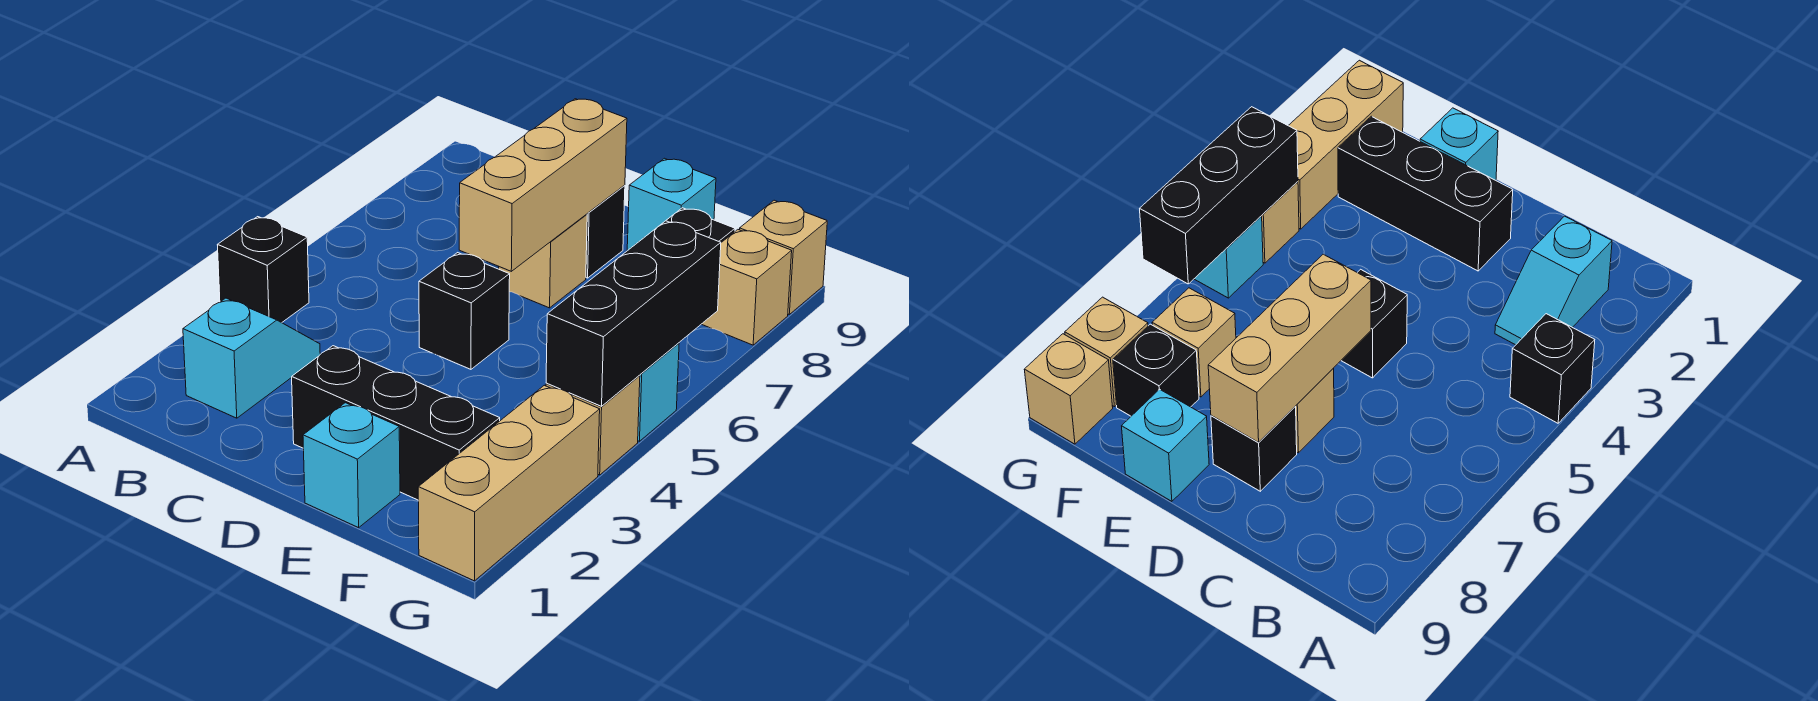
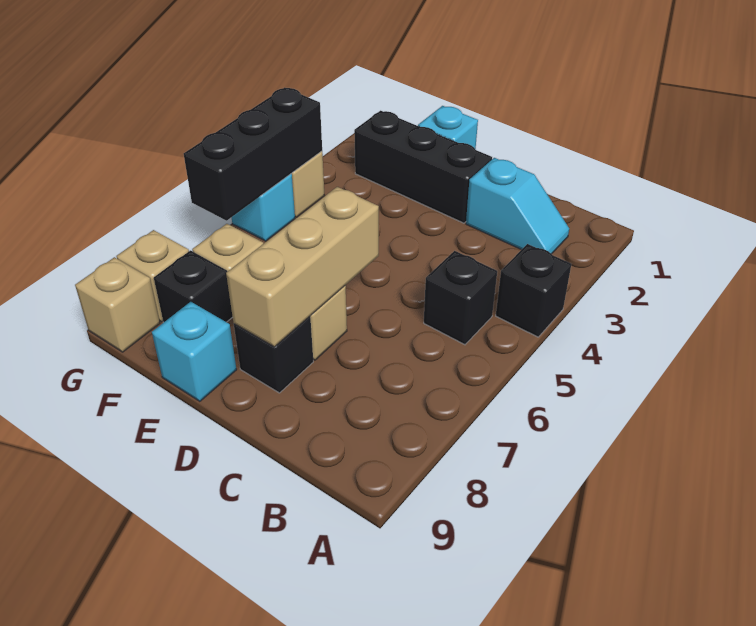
cyan slope B2:B3 level 1 top 2 -> cyan slope B2:C2 level 1 top C
black brick D5 level 1 -> black brick B5 level 1
tan brick G1:G3 level 1 -> none

